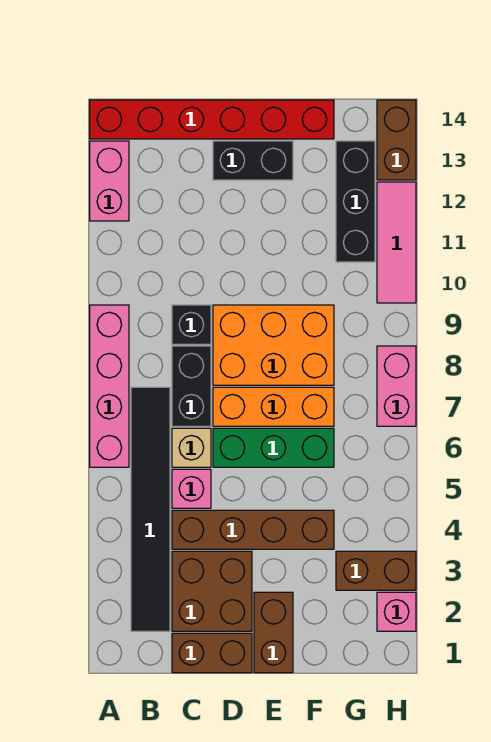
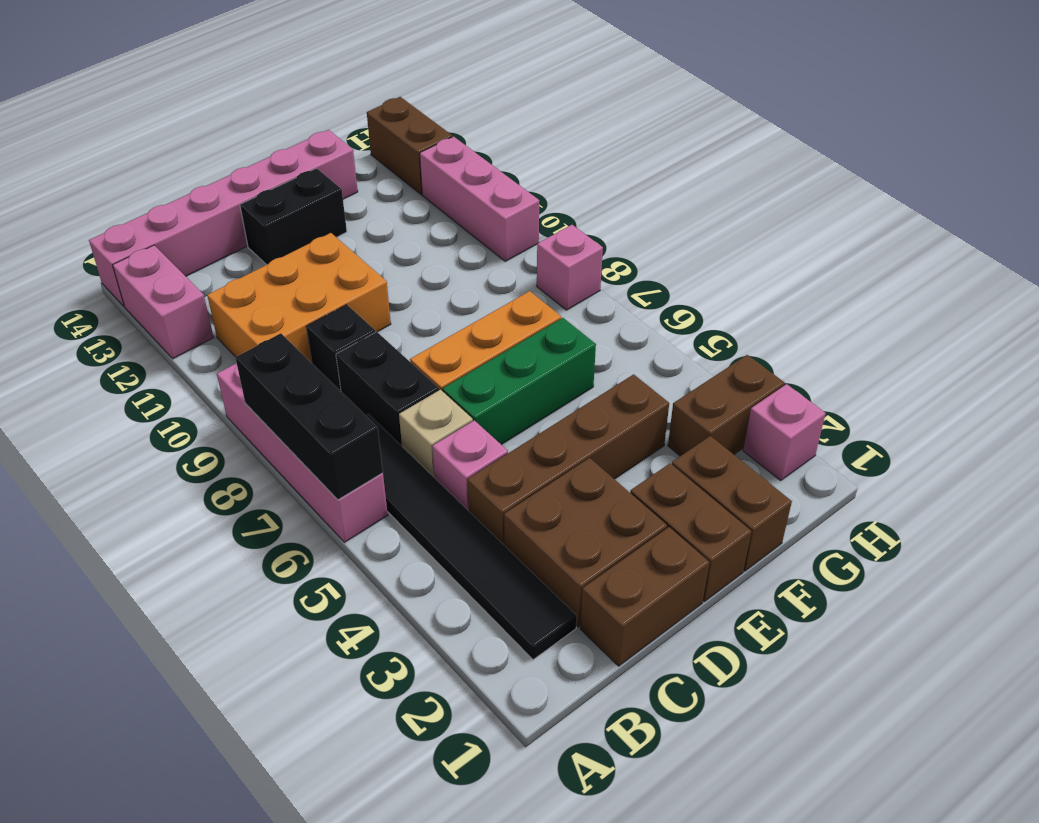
red brick A14:F14 level 1 -> pink brick A14:F14 level 1
orange brick D8:F9 level 1 -> orange brick B10:D11 level 1
none -> brown brick F1:F2 level 1
black brick G11:G13 level 1 -> black brick A6:A8 level 2
pink brick H7:H8 level 1 -> pink brick H8 level 1
pink tile H10:H12 level 1 -> pink brick H10:H12 level 1

